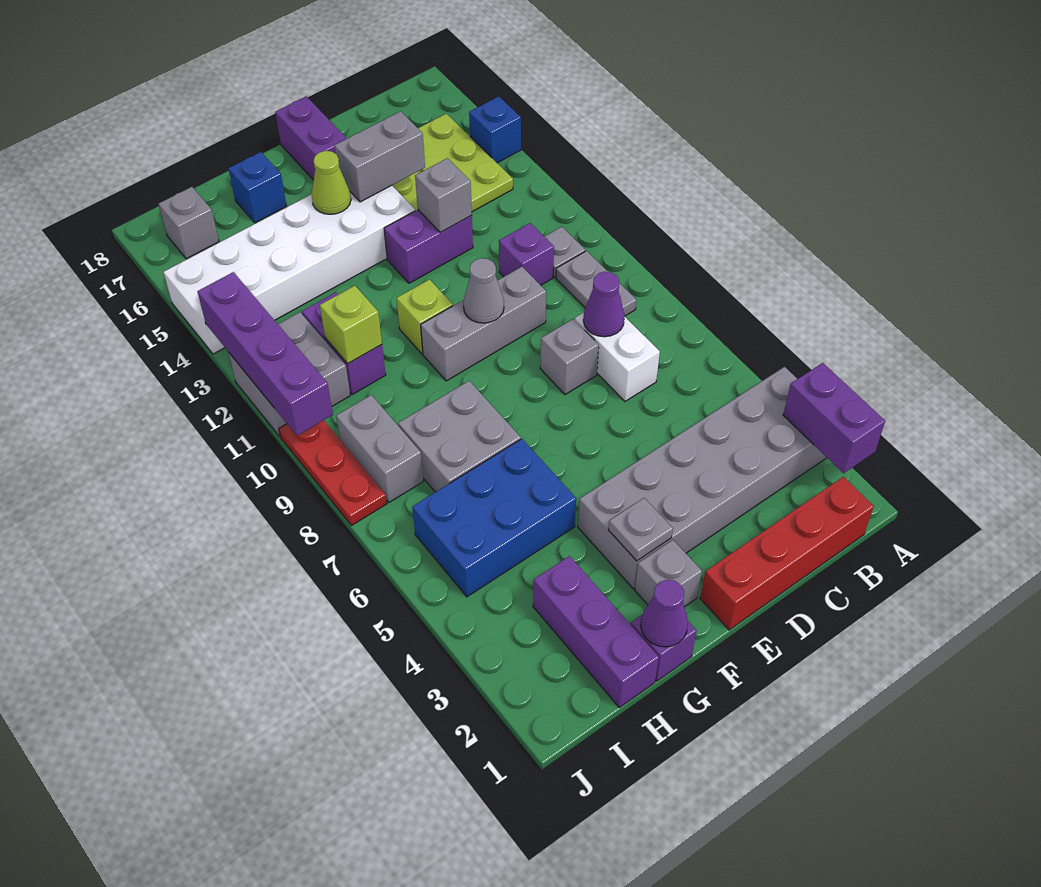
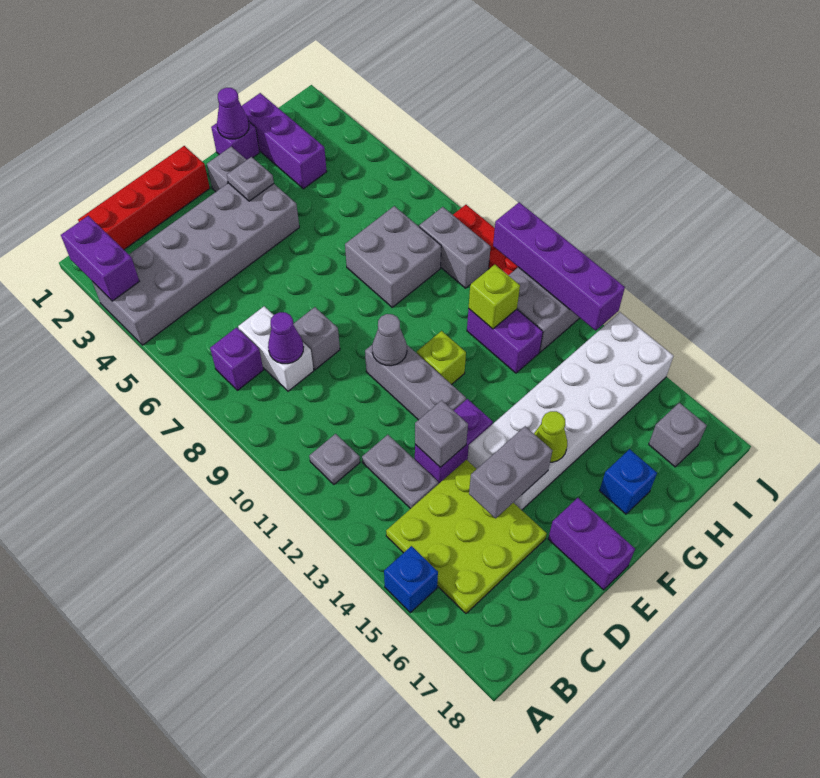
grey plate B9:B10 level 1 -> grey plate C12:C13 level 1
purple brick C11 level 1 -> purple brick B7 level 1
grey brick D10:F10 level 1 -> grey brick E10:E12 level 1
blue brick G5:I6 level 1 -> none

